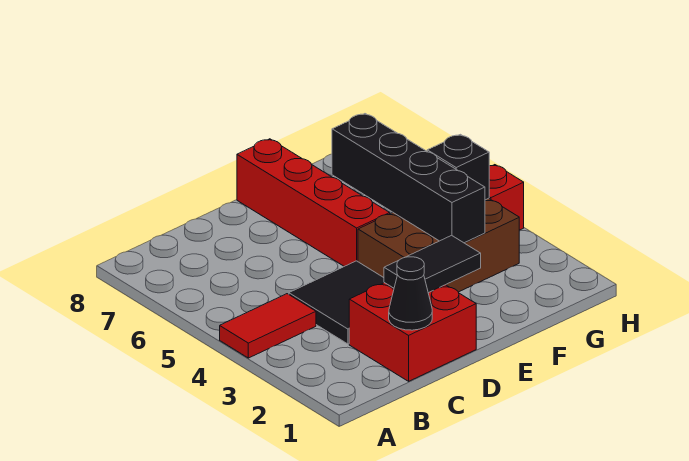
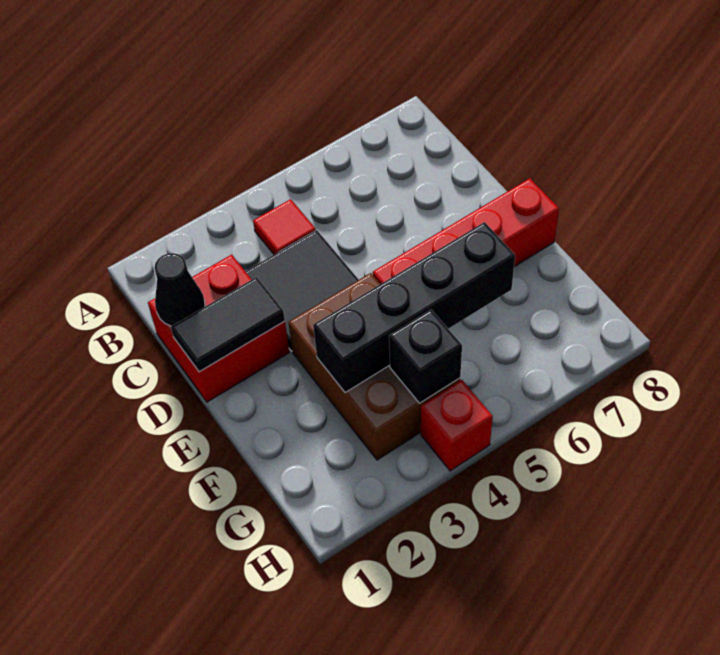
red tile A4:B4 level 1 -> red tile B4 level 1
black tile D2:E2 level 2 -> black tile D1:D2 level 2

